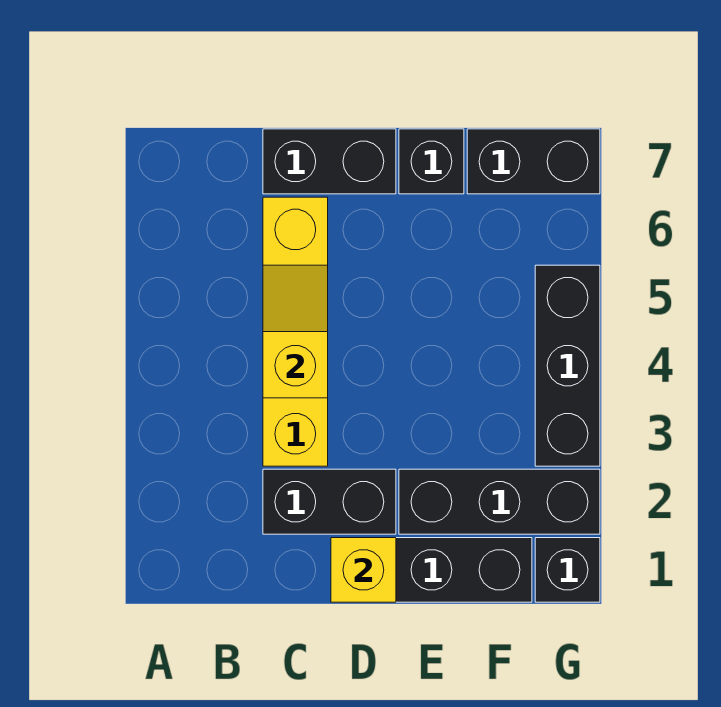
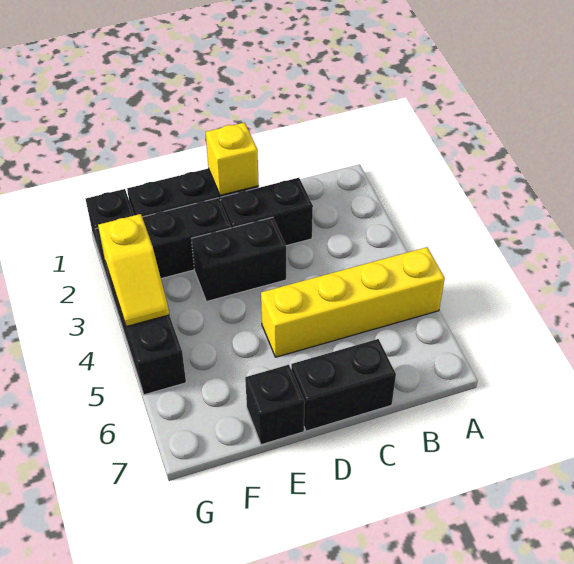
yellow brick C3:C6 level 1 -> yellow brick A5:D5 level 1
yellow slope C4:C5 level 2 top 4 -> yellow slope G3:G4 level 2 top 3
black brick F7:G7 level 1 -> black brick D3:E3 level 1

